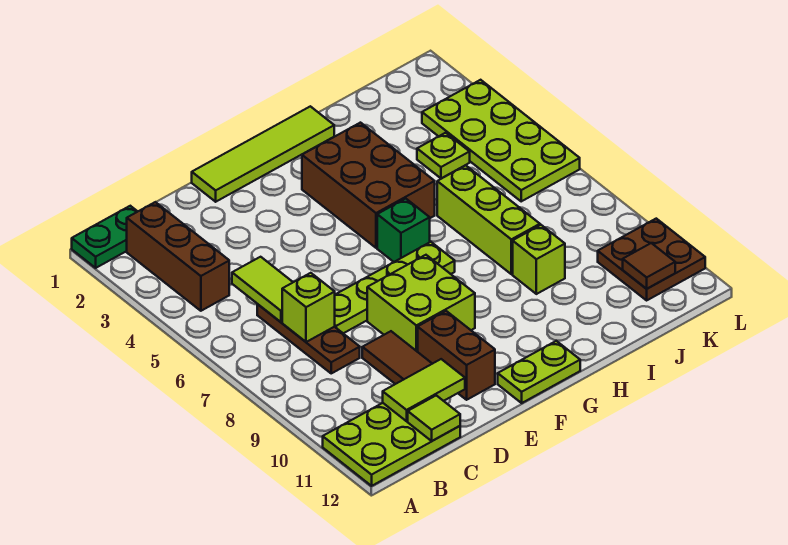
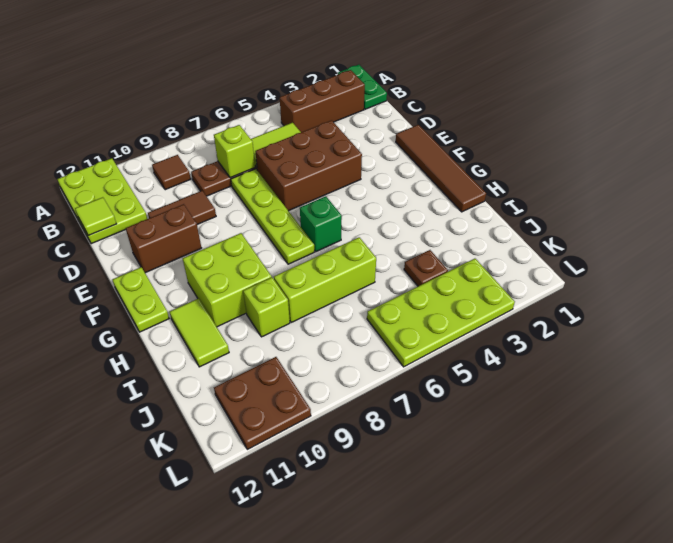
lime tile C11:D11 level 2 -> lime tile H11:I11 level 1
lime tile E1:H1 level 1 -> brown tile E1:H1 level 1
lime brick E8:F9 level 1 -> lime brick G9:H10 level 1
brown brick G3:H5 level 1 -> brown brick D4:E6 level 1
lime plate J4 level 1 -> brown plate J4 level 1
brown tile K11 level 2 -> brown tile B9 level 1

